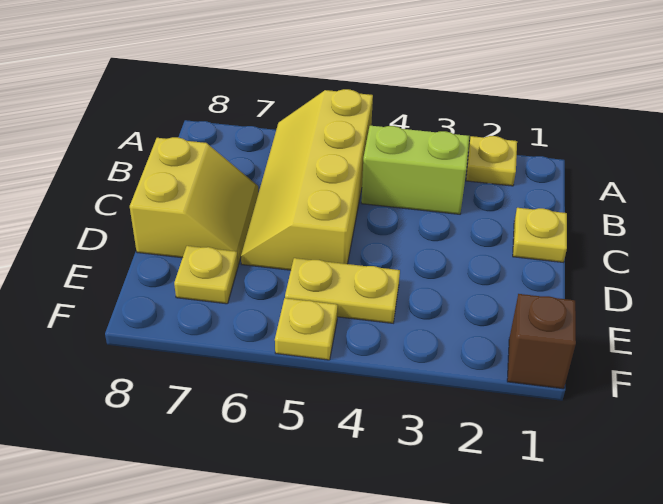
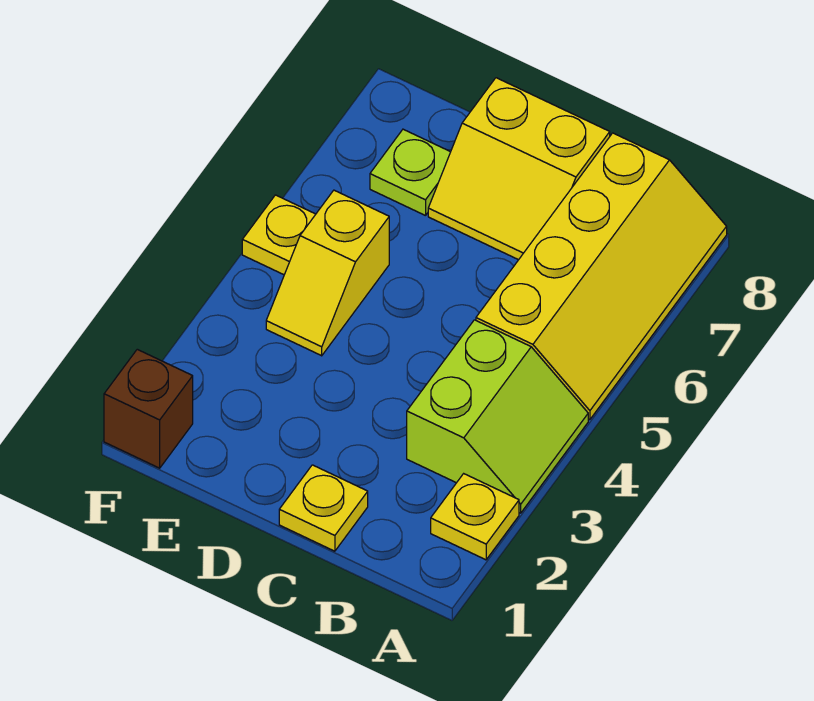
yellow slope A5:D6 level 1 top 5 -> yellow slope A5:B8 level 1 top B
yellow plate E4:E5 level 1 -> yellow slope E4:E5 level 1 top 5
yellow plate E7 level 1 -> lime plate E7 level 1

